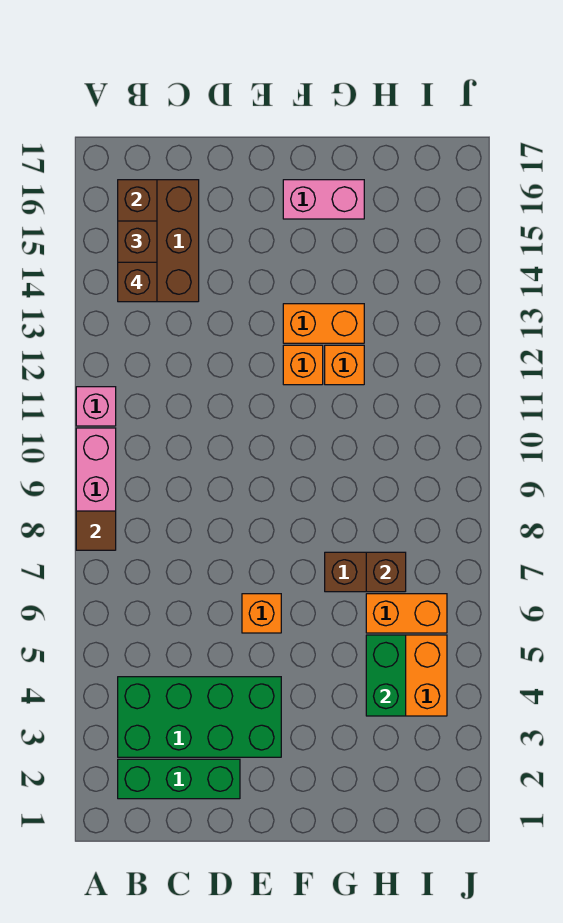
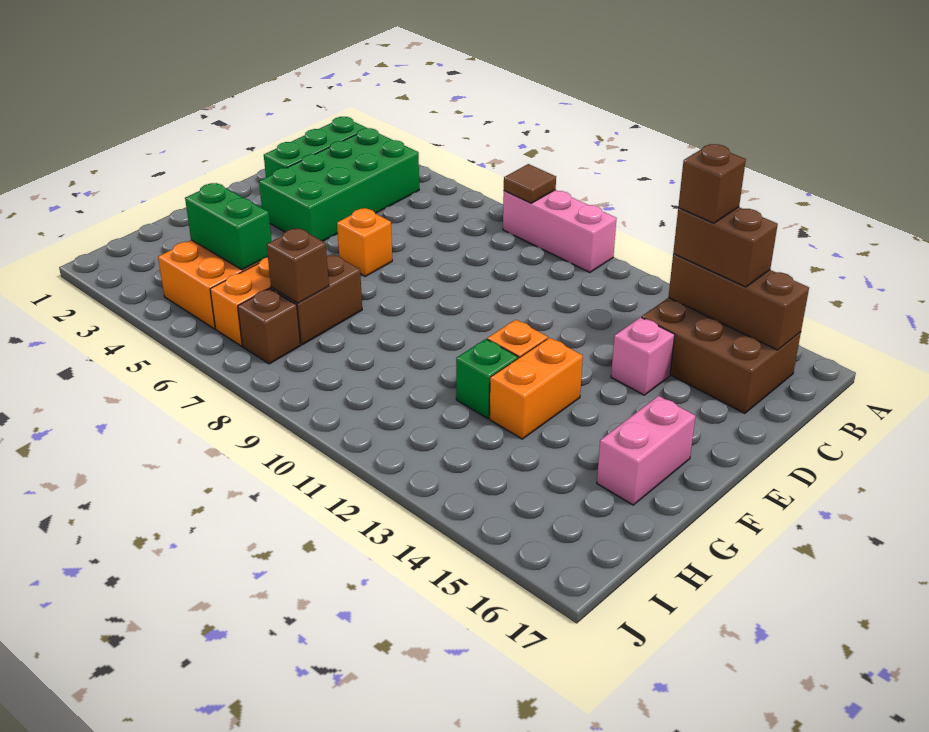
pink brick A11 level 1 -> pink brick D14 level 1
orange brick G12 level 1 -> green brick G12 level 1
none -> brown brick I7 level 1

